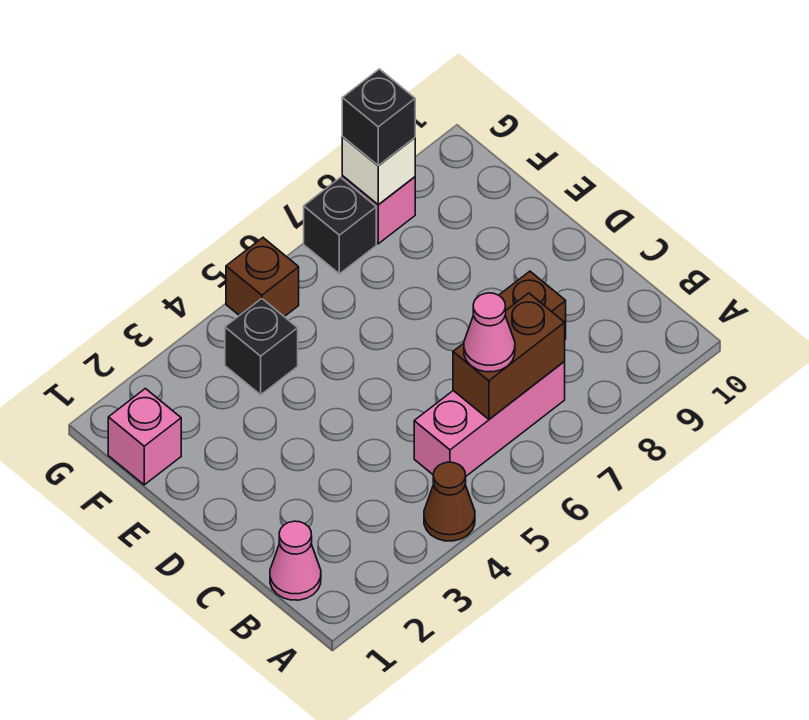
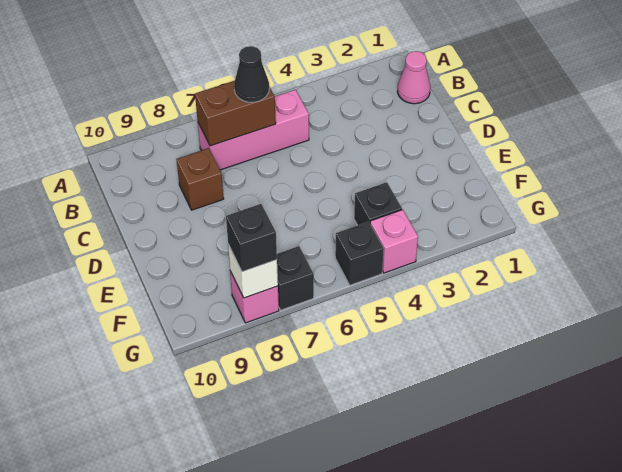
brown cone A4 level 1 -> none
pink cone B6 level 3 -> black cone B6 level 3
pink brick F1 level 1 -> pink brick G4 level 1
brown brick G5 level 1 -> black brick G5 level 1

